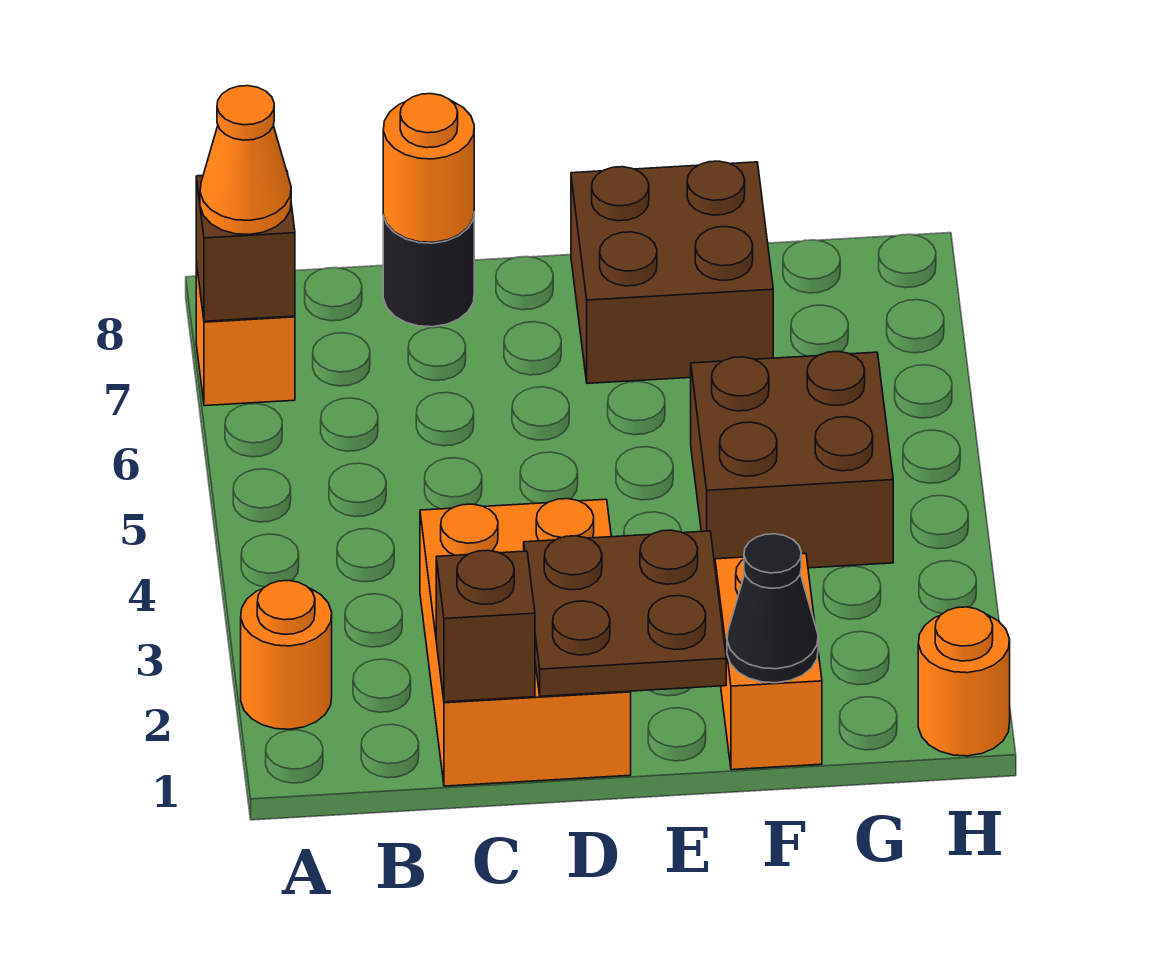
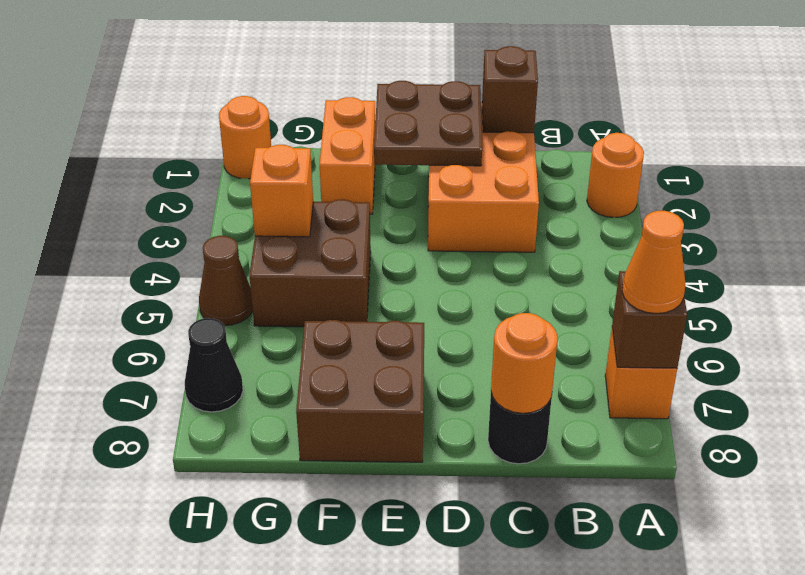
black cone F1 level 2 -> black cone H7 level 1
none -> orange brick G4 level 2
none -> brown cone H5 level 1

